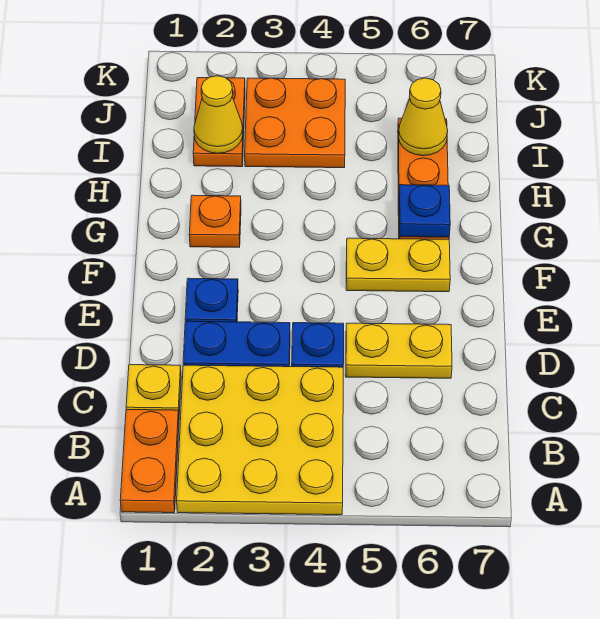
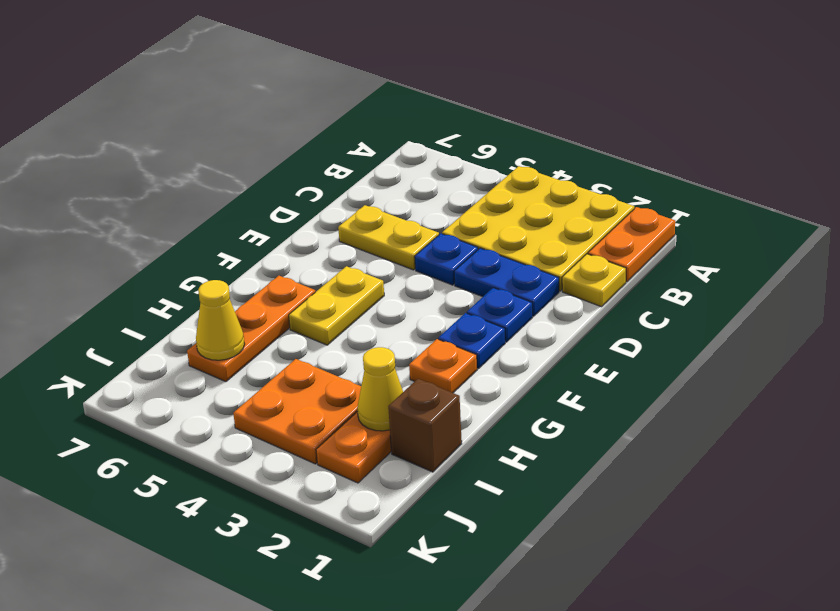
yellow plate F5:F6 level 1 -> yellow plate F5:G5 level 1
blue plate G6 level 2 -> blue plate F2 level 1
none -> brown brick I1 level 1

